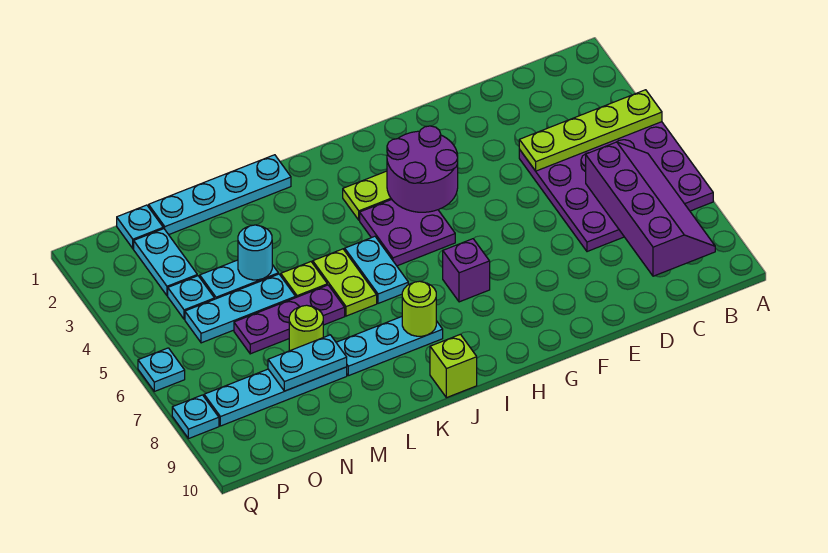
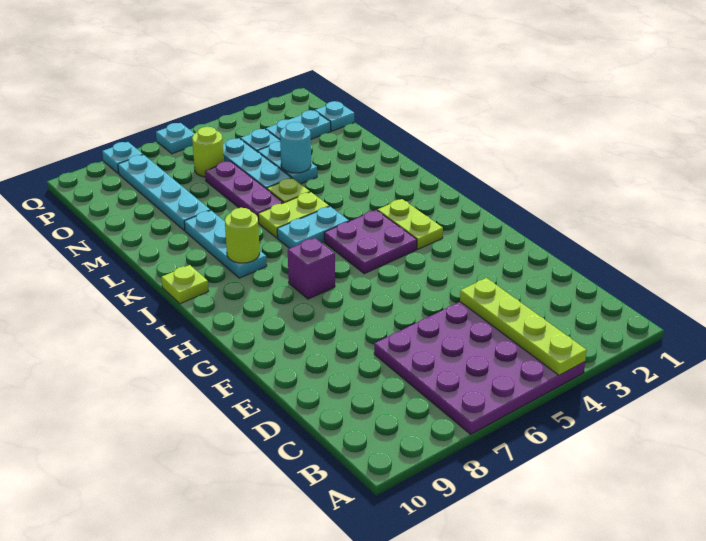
purple slope B6:C9 level 2 top C -> none
purple round brick G3:H4 level 2 -> none
lime brick J10 level 1 -> lime plate J10 level 1
cyan plate K1:N1 level 1 -> none
lime round brick M7 level 1 -> lime round brick O6 level 1
cyan plate M8:N8 level 2 -> none

